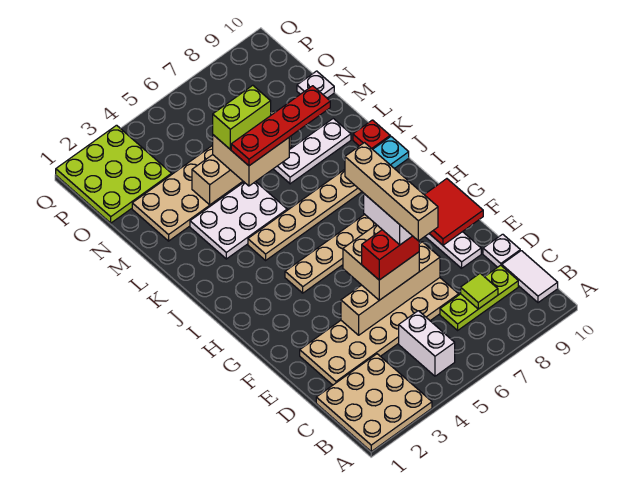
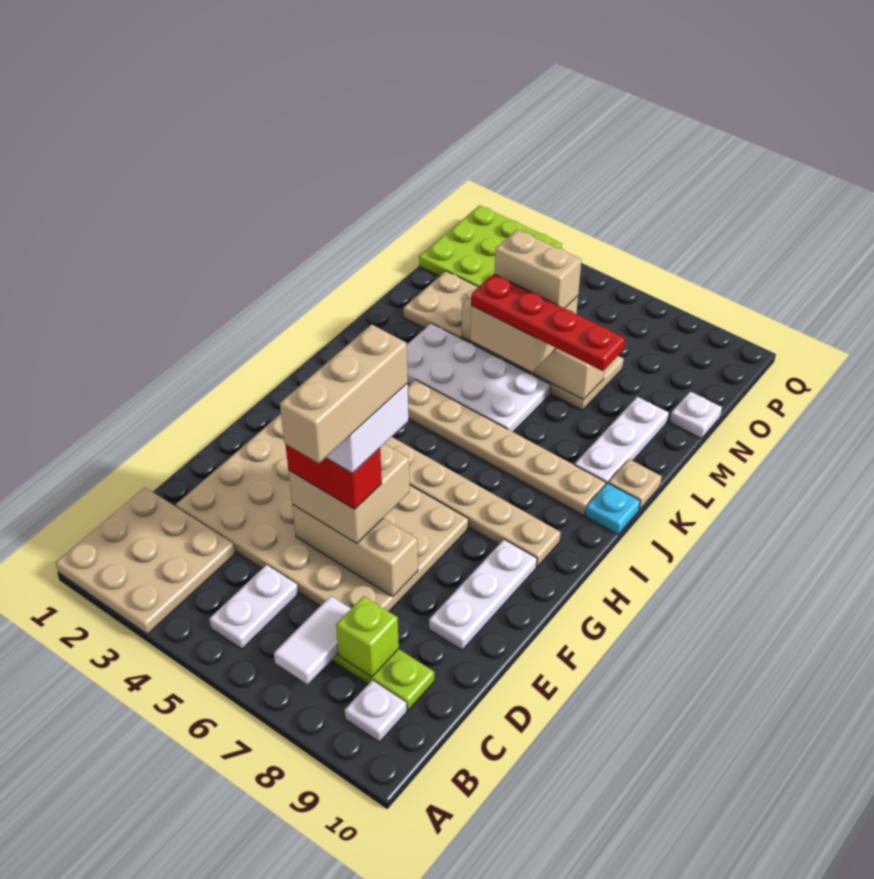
white brick B5:C5 level 1 -> white plate B5:C5 level 1
white tile B10:C10 level 1 -> white tile B7:C7 level 2
lime tile C8 level 2 -> lime brick C8 level 2
tan plate D2:E7 level 1 -> tan plate D2:G7 level 1
tan brick D6:G6 level 6 -> tan brick D6:F6 level 6
white plate D10 level 1 -> white plate B9 level 1
tan brick E4:E7 level 2 -> tan brick E5:E7 level 2
red tile F9:G10 level 2 -> none
white plate K3:L5 level 1 -> white plate K3:L6 level 1
red plate K10 level 1 -> tan plate K10 level 1
white plate L7:L9 level 1 -> white plate K9:M9 level 1
lime brick M5:M6 level 4 -> tan brick M5:M6 level 4

